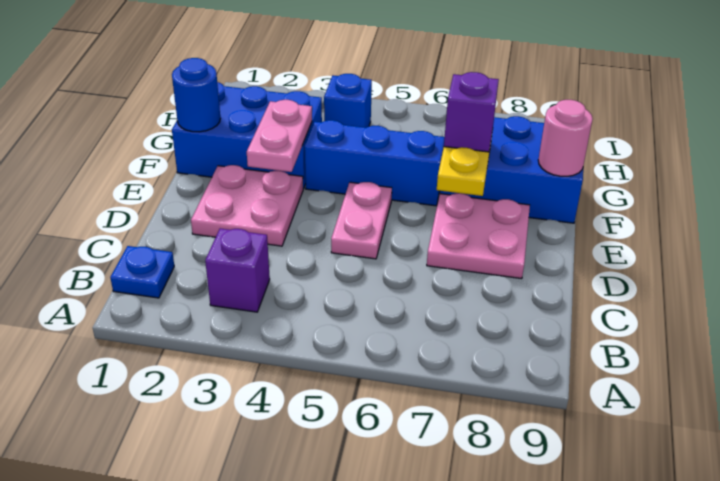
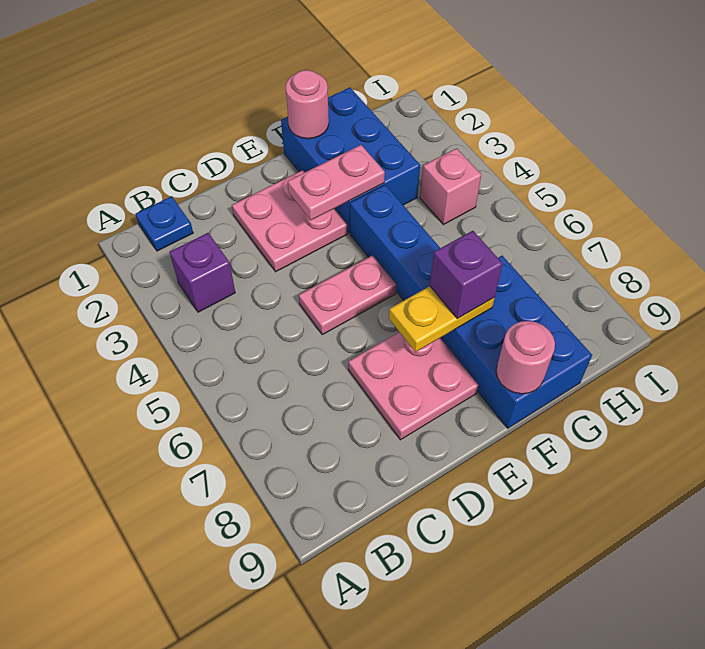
blue round brick F1 level 2 -> pink round brick F1 level 2
blue brick H4 level 1 -> pink brick H4 level 1

